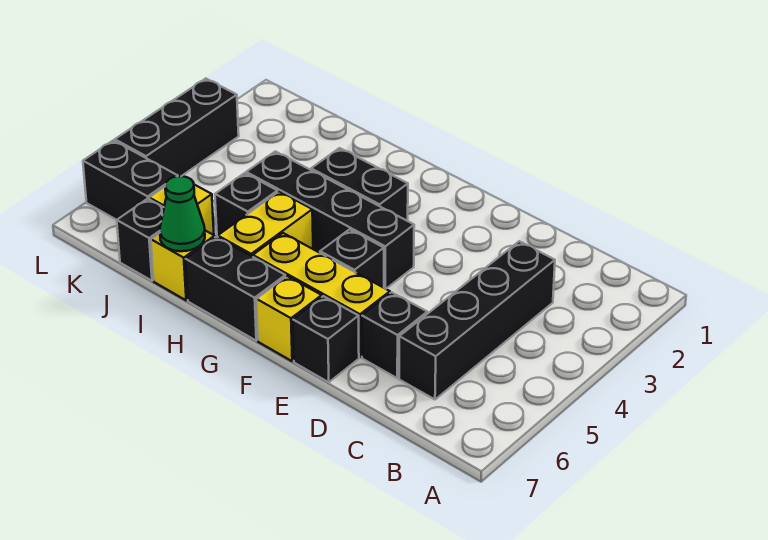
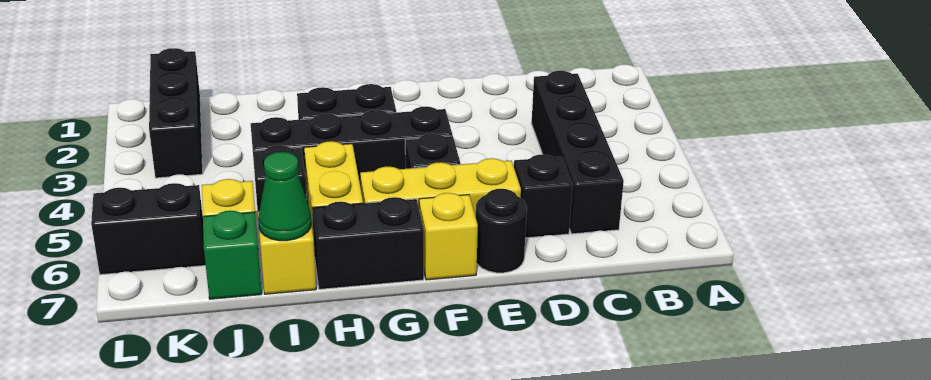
black brick E7 level 1 -> black round brick E7 level 1
black brick J7 level 1 -> green brick J7 level 1
black brick L3:L5 level 1 -> black brick K1:K3 level 1

